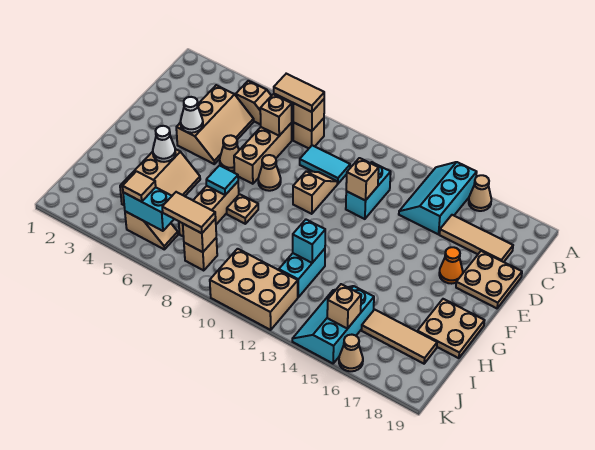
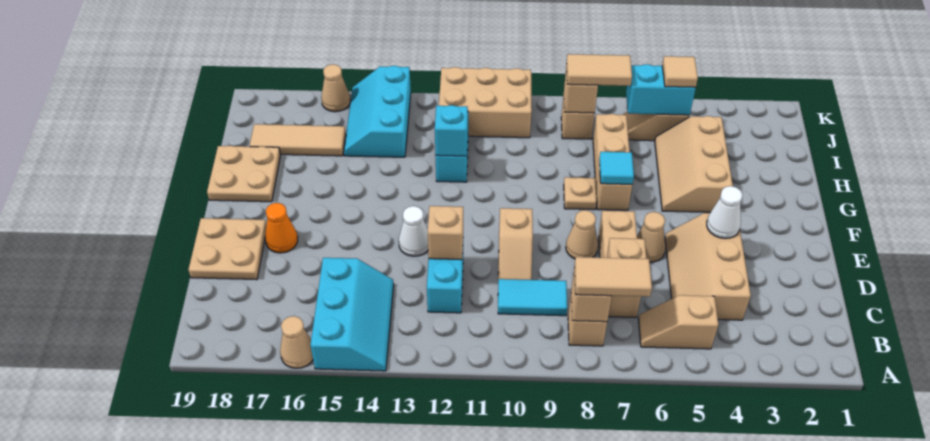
tan tile C16:C18 level 1 -> none
white cone G4 level 2 -> white cone E13 level 1
cyan slope I14:K15 level 1 top 15 -> cyan slope I14:K15 level 1 top 14
tan brick J15 level 2 -> none

